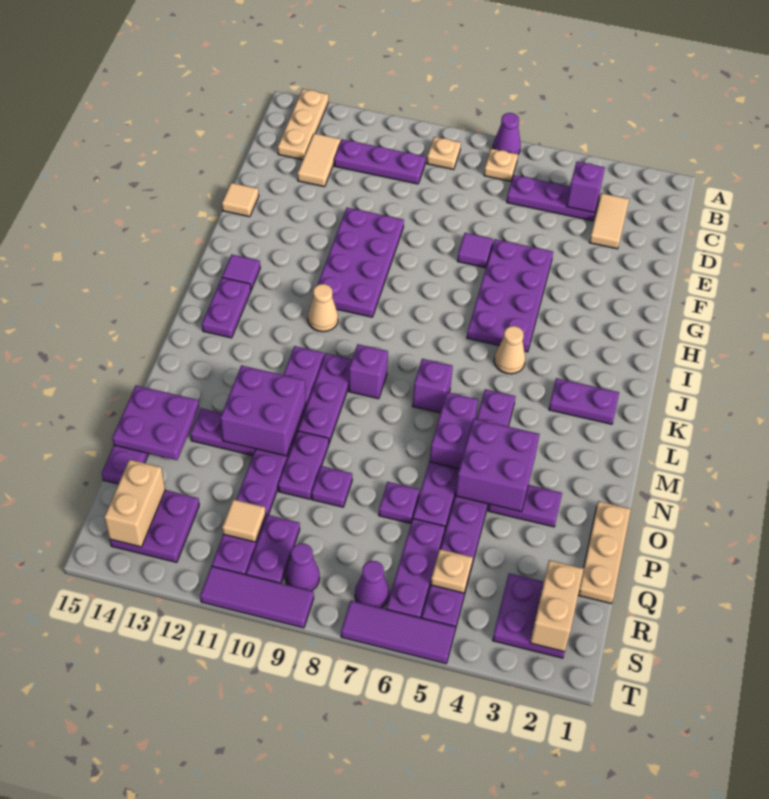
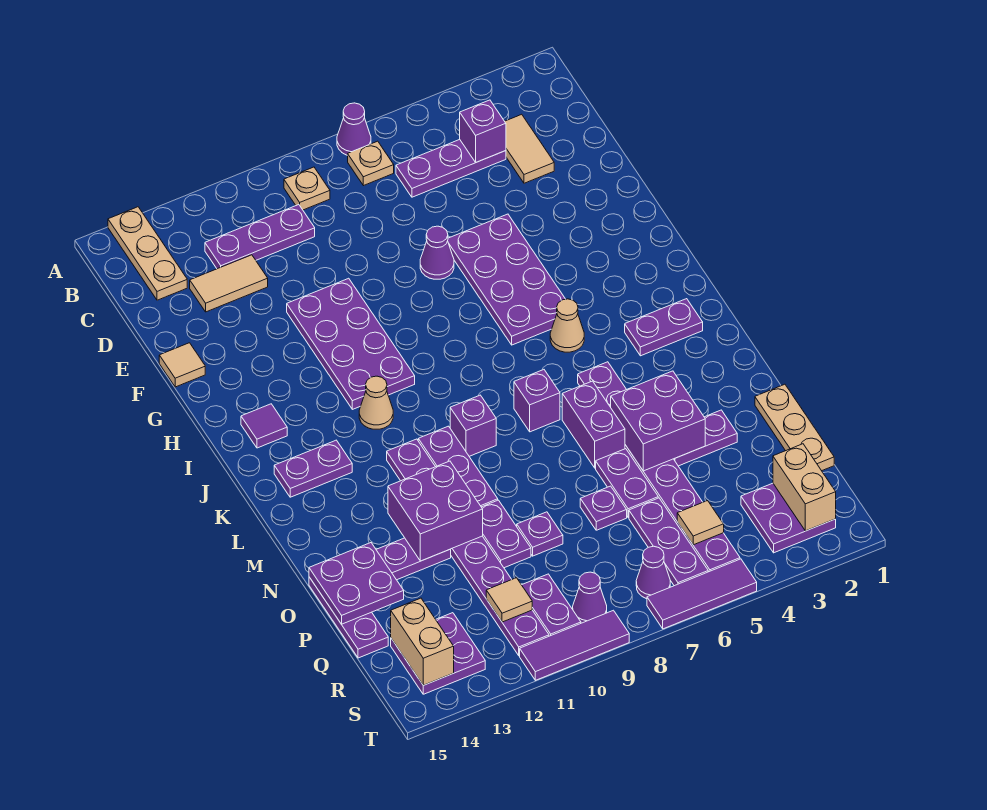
tan tile C13:D13 level 1 -> tan tile D12:D13 level 1
purple tile F7 level 1 -> purple cone F7 level 1
purple plate J14:K14 level 1 -> purple plate K13:K14 level 1
tan plate R5 level 2 -> tan tile R5 level 2

